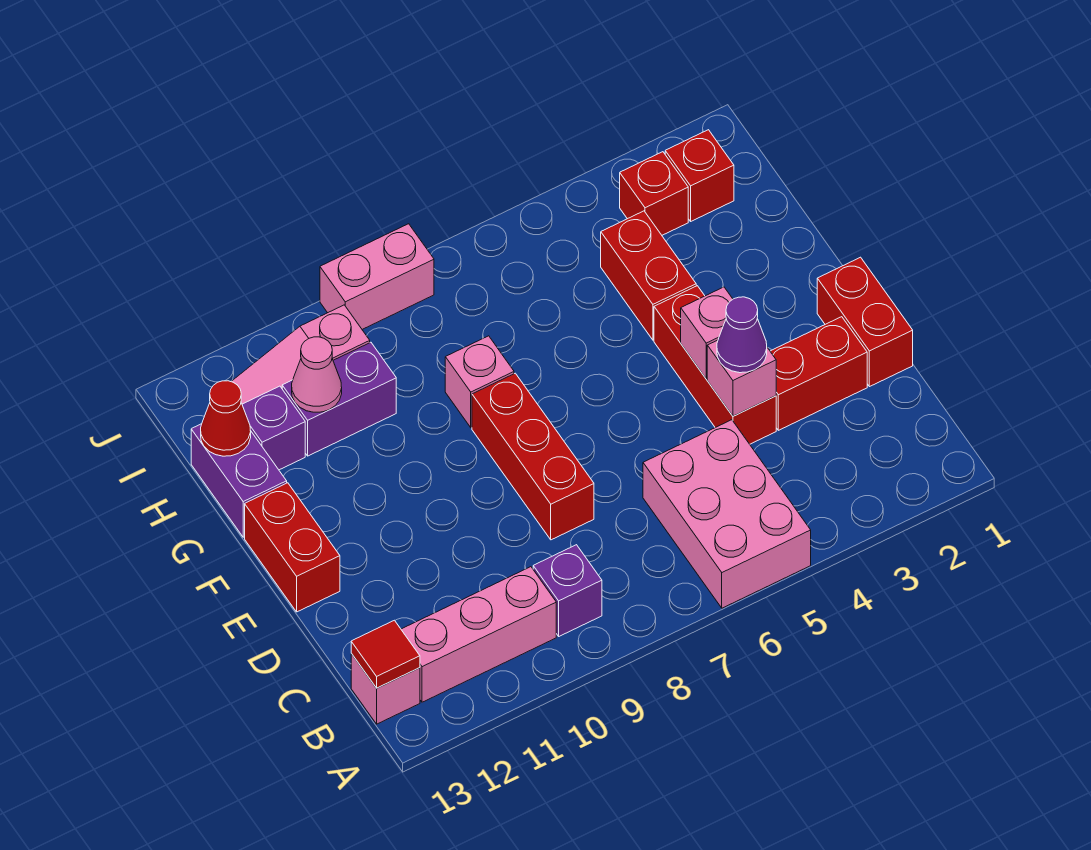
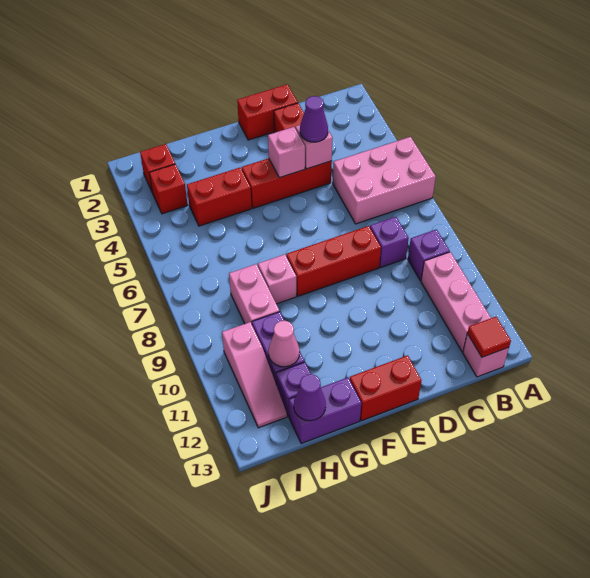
none -> purple brick C8 level 1
red cone H13 level 2 -> purple cone H13 level 2
pink brick J8:J9 level 1 -> pink brick H8:H9 level 1

